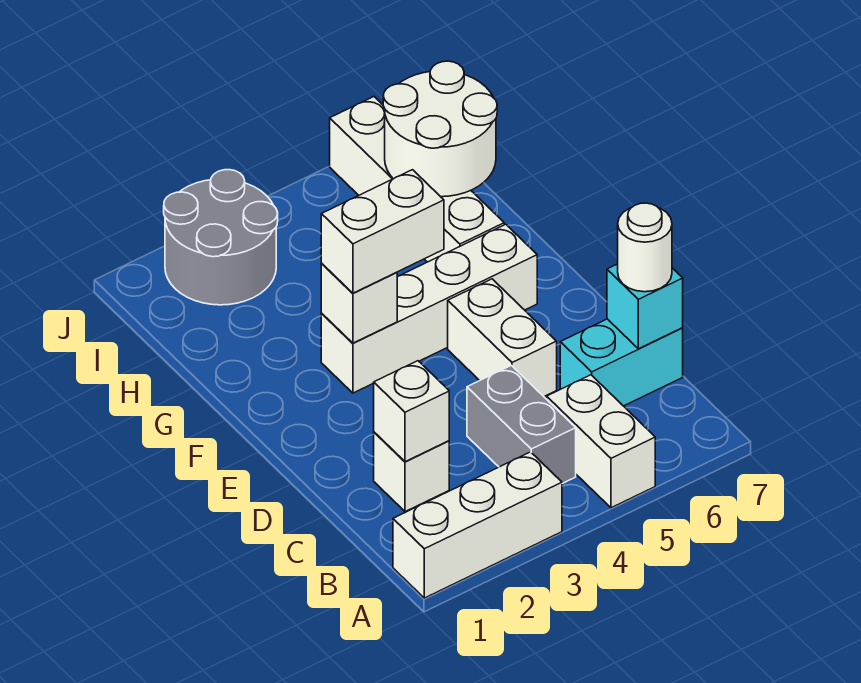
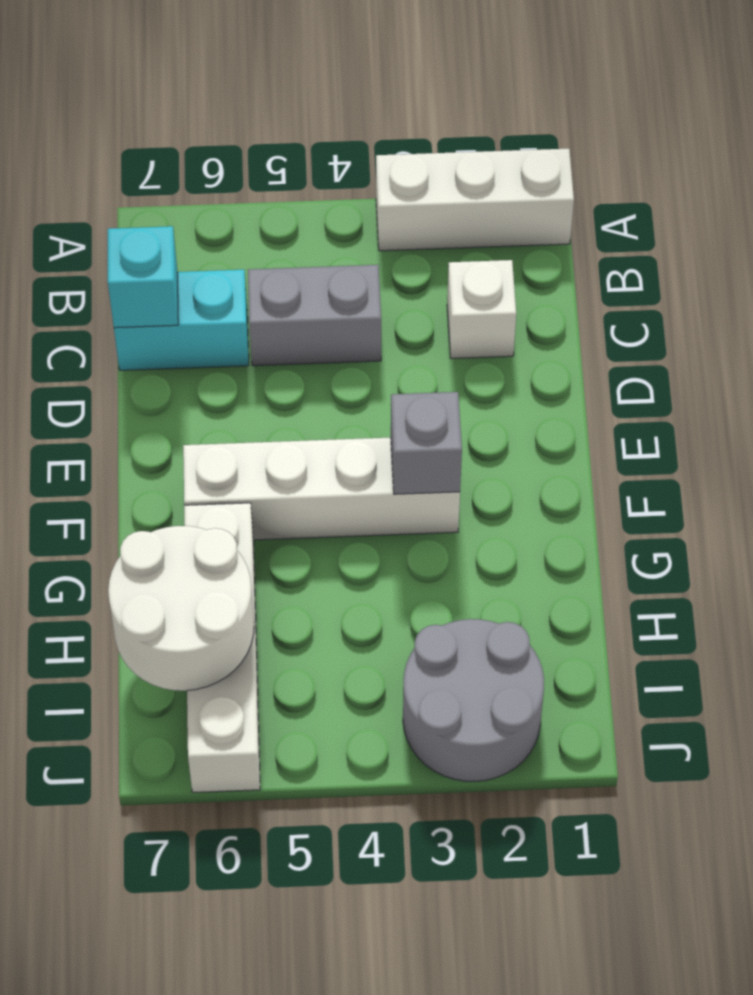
white brick A5:B5 level 1 -> none
grey brick B4:C4 level 1 -> grey brick C4:C5 level 1
white brick C2 level 2 -> none
white round brick C7 level 3 -> none
white brick D5:E5 level 1 -> none
white brick F3 level 2 -> grey brick F3 level 2
white brick F3:F4 level 3 -> none

